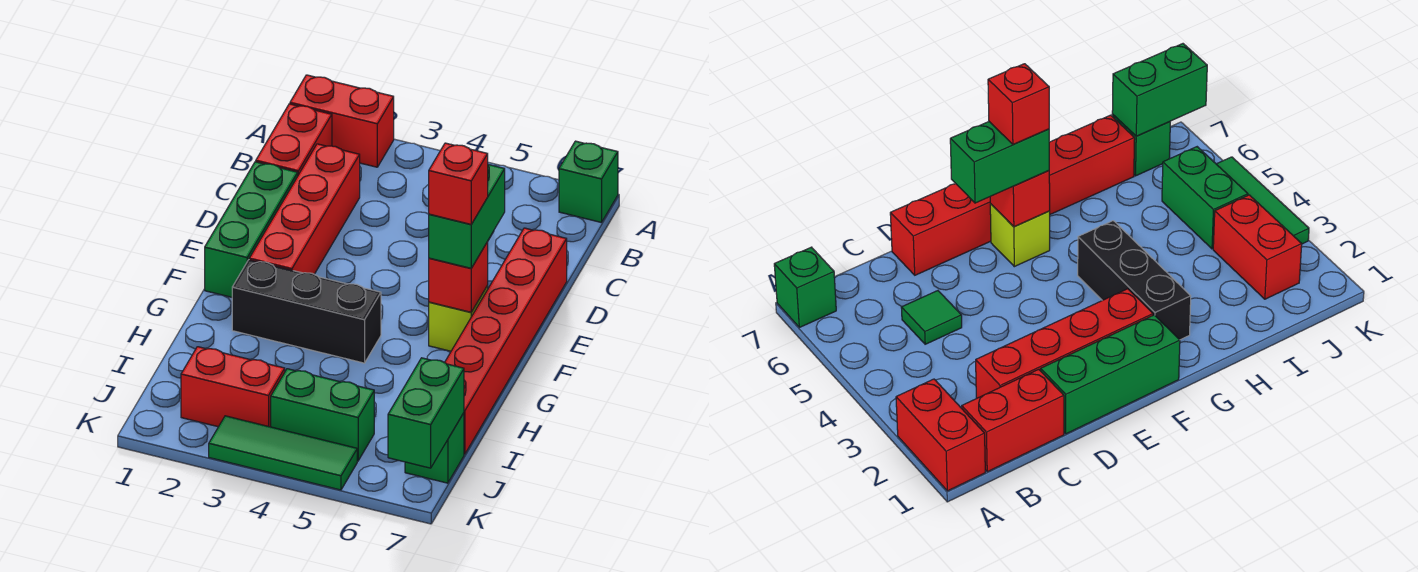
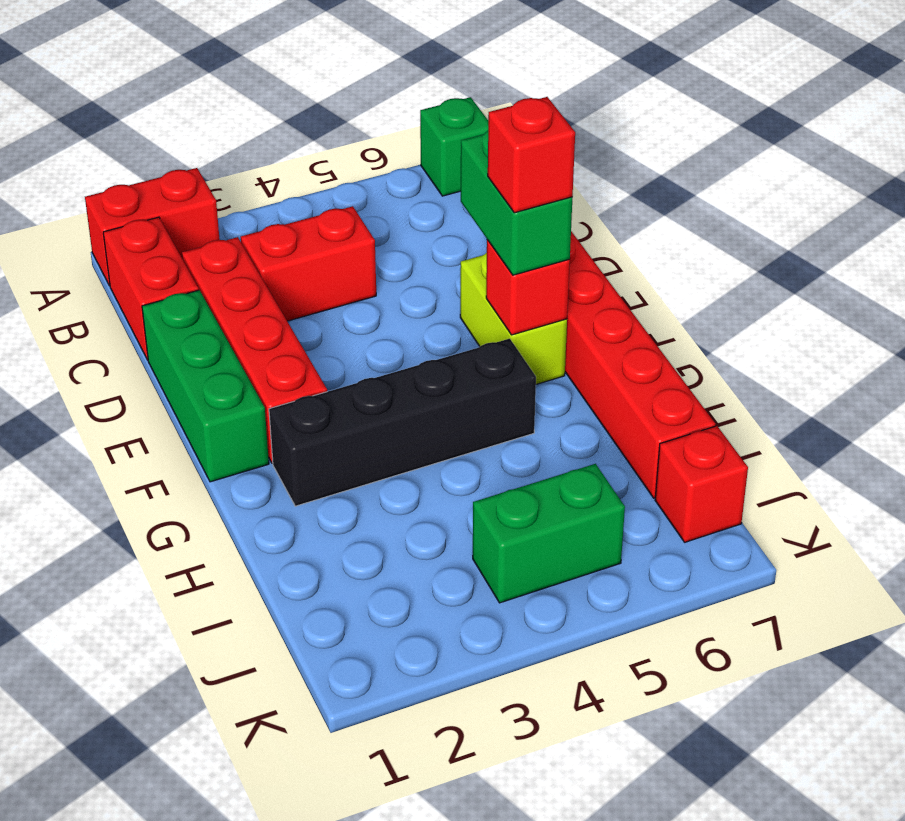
green tile C5 level 1 -> none
lime brick F6 level 1 -> lime brick E6:F6 level 1
black brick G2:G4 level 1 -> black brick G2:G5 level 1
red brick J2:J3 level 1 -> red brick C3:C4 level 1
green brick J7 level 1 -> red brick J7 level 1
green brick J7:K7 level 2 -> none
green tile K3:K5 level 1 -> none

